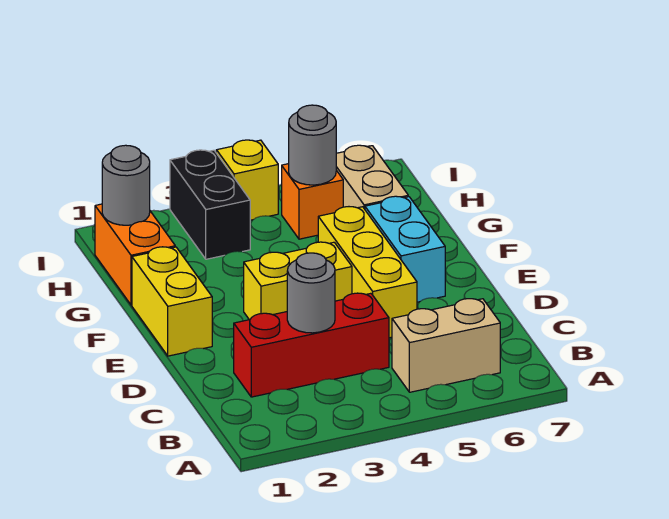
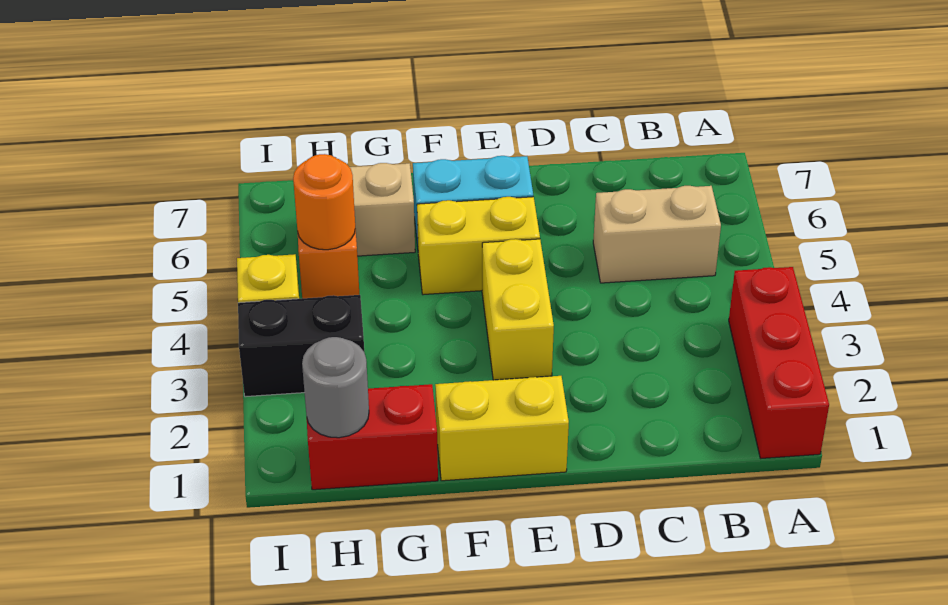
tan brick B5:B6 level 1 -> tan brick B5:C5 level 1
red brick C2:C4 level 1 -> red brick A1:A3 level 1
grey round brick C3 level 2 -> none
yellow brick D5:F5 level 1 -> yellow brick E5:F5 level 1
orange brick G1:H1 level 1 -> red brick G1:H1 level 1
grey round brick H5 level 2 -> orange round brick H5 level 2

